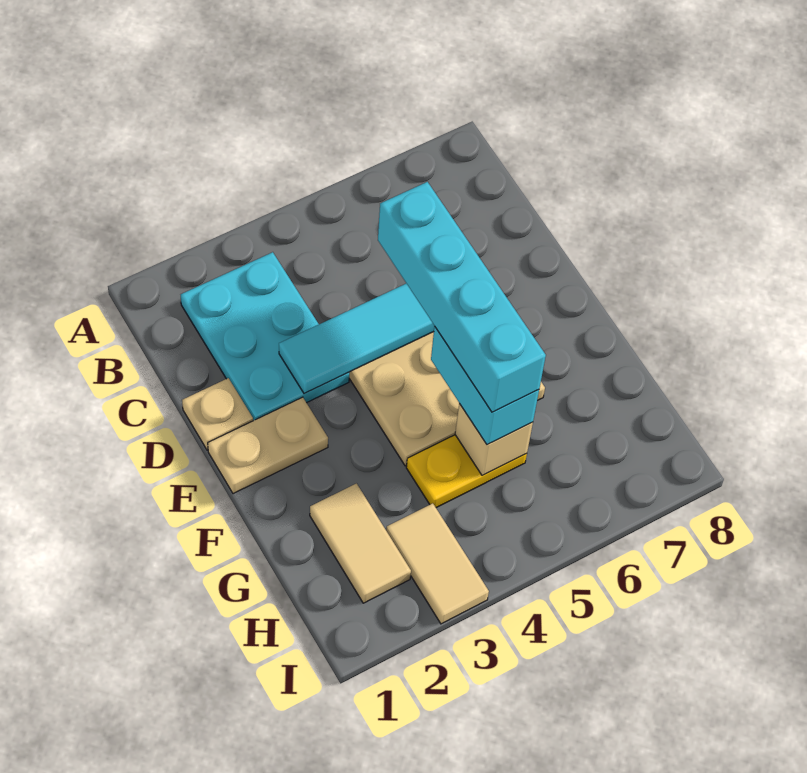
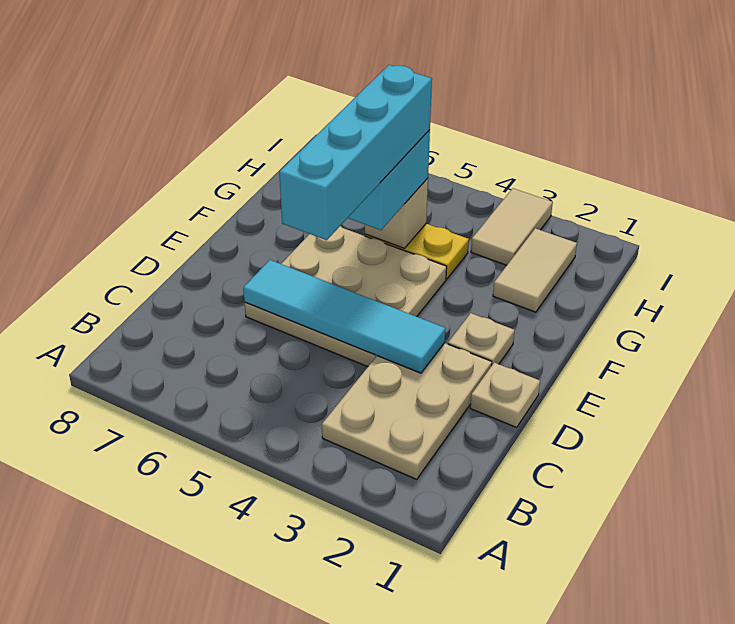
cyan plate B2:D3 level 1 -> tan plate B2:D3 level 1
tan plate E1:E2 level 1 -> tan plate E2 level 1

